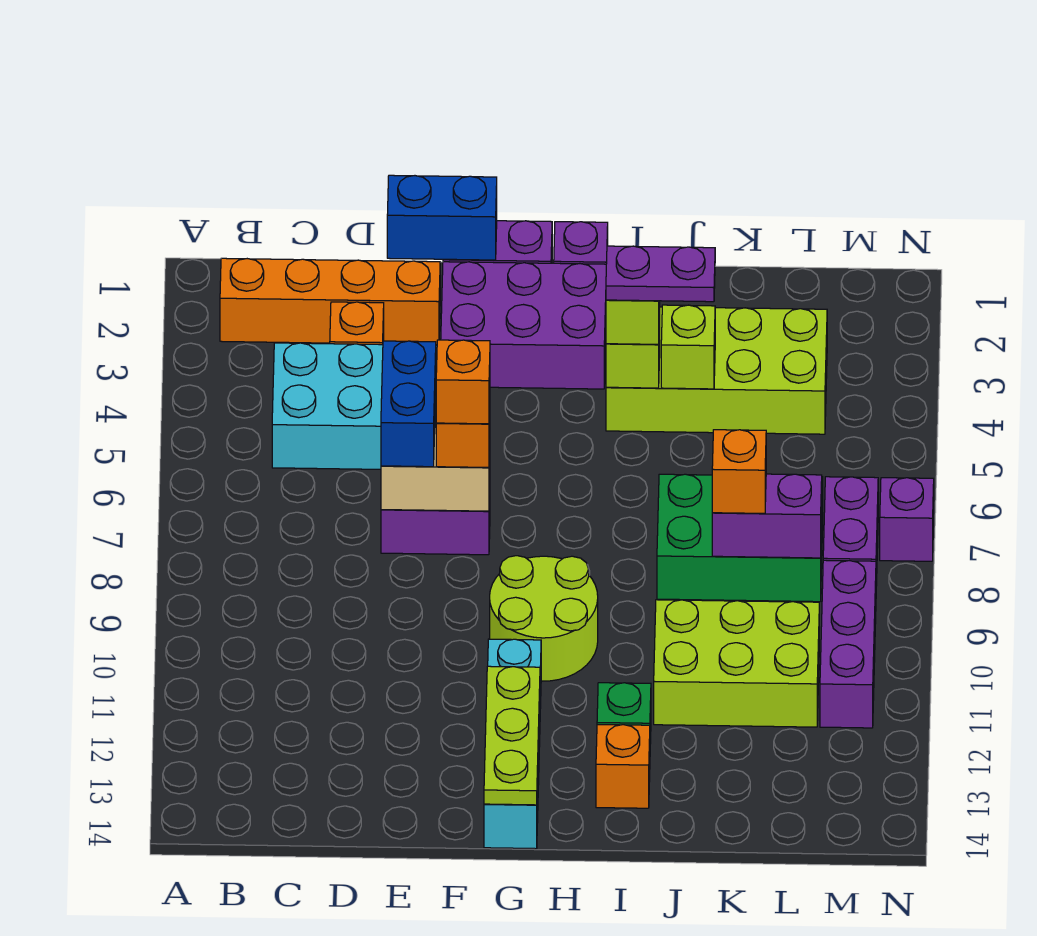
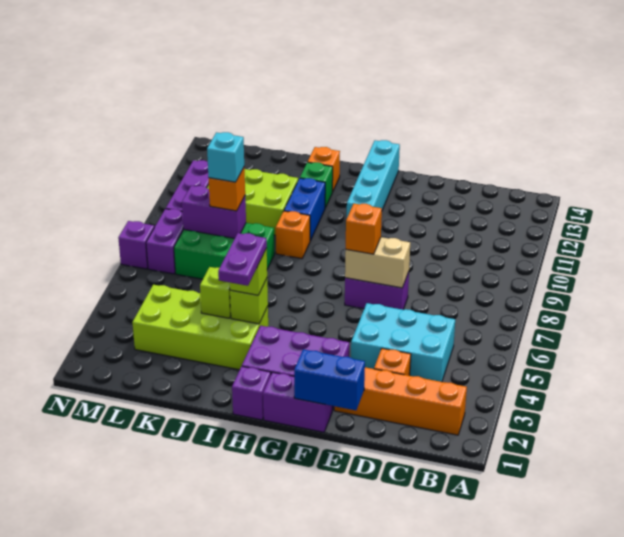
blue brick E6:E7 level 3 -> blue brick I10:I11 level 1
orange brick F7 level 4 -> orange brick I9 level 1
lime round brick G9:H10 level 1 -> none
lime plate G12:G14 level 2 -> none
purple plate I4:J4 level 4 -> purple plate I3:I4 level 4
none -> cyan brick K8 level 4

